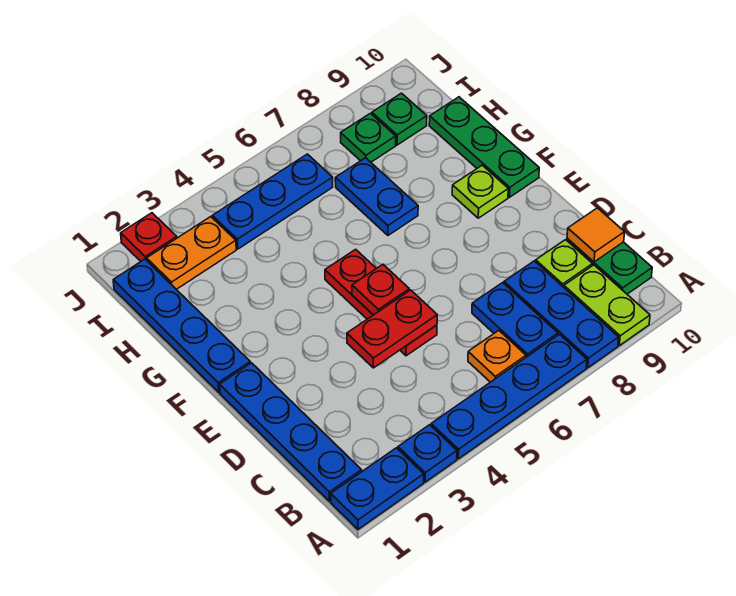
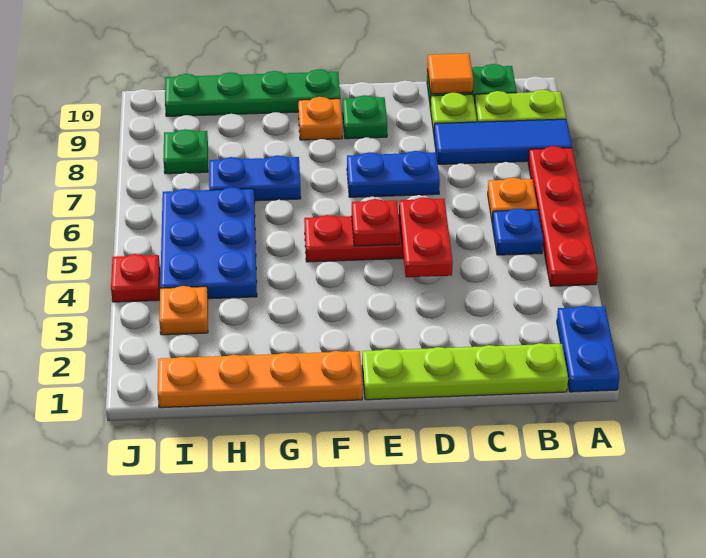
blue plate A3 level 1 -> blue plate B5 level 1
blue plate A4:A7 level 1 -> red plate A4:A7 level 1
blue plate A8:C8 level 1 -> blue tile A8:C8 level 1
blue plate B1:E1 level 1 -> lime plate B1:E1 level 1
blue plate B7:C7 level 1 -> blue plate D7:E7 level 1
blue plate F1:I1 level 1 -> orange plate F1:I1 level 1
lime plate F9 level 1 -> orange plate F9 level 1
green plate F10:H10 level 1 -> green plate F10:I10 level 1
orange plate I2:I3 level 1 -> orange plate I3 level 1
blue plate I4:I6 level 1 -> blue plate H4:I6 level 1
green plate I9 level 1 -> green plate E9 level 1
red plate J2 level 1 -> red plate J4 level 1

